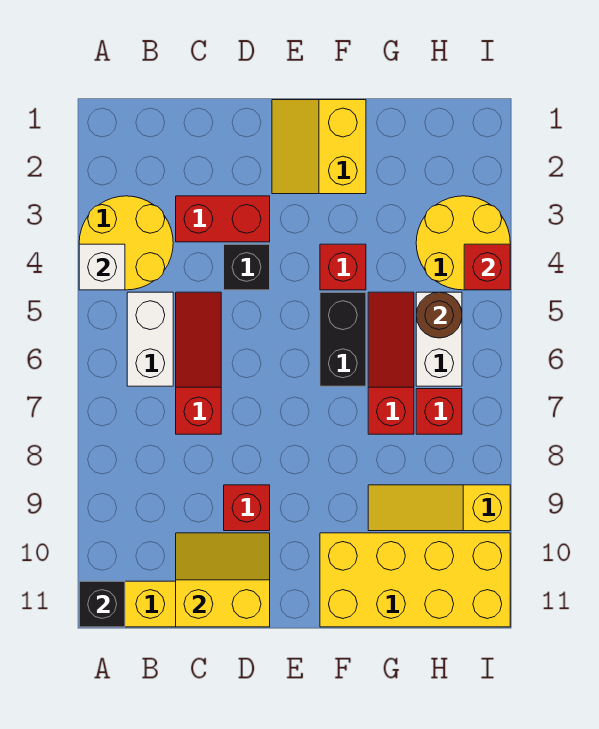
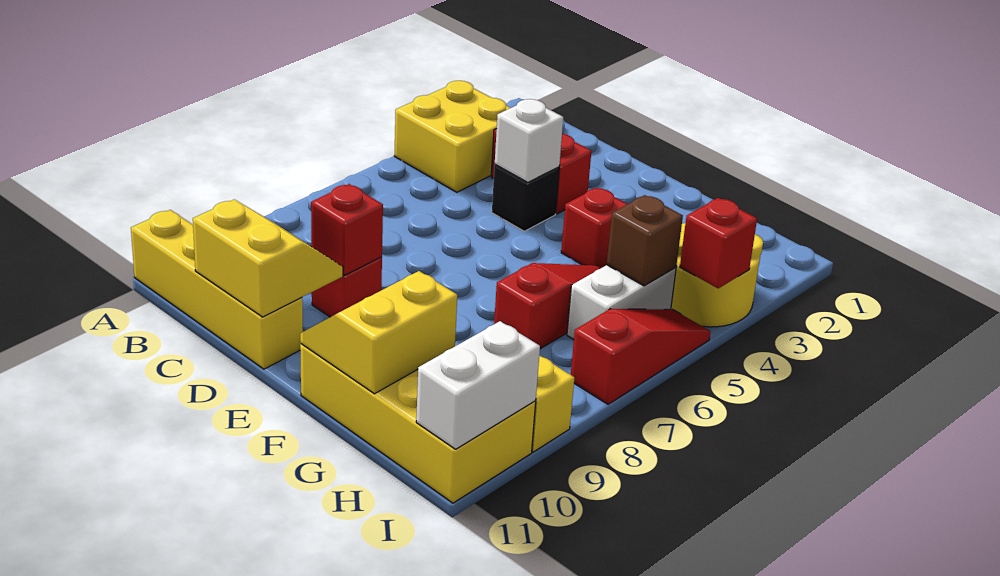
yellow round brick A3:B4 level 1 -> yellow brick A3:B4 level 1
white brick A4 level 2 -> white brick D4 level 2
black brick A11 level 2 -> none
white brick B5:B6 level 1 -> white brick I10:I11 level 2
red slope C5:C7 level 1 top 7 -> red slope I5:I7 level 1 top 7
yellow slope E1:F2 level 1 top F -> yellow slope F10:G11 level 2 top G
black brick F5:F6 level 1 -> none
brown round brick H5 level 2 -> brown brick H5 level 2
red brick H7 level 1 -> red brick D9 level 2

